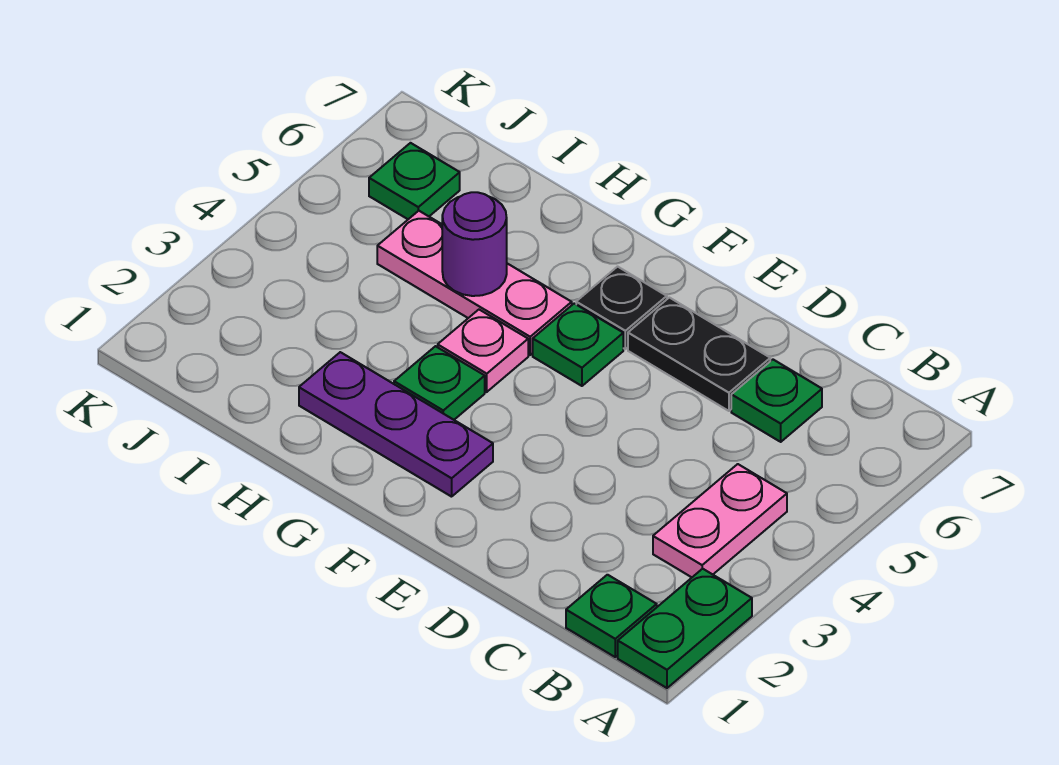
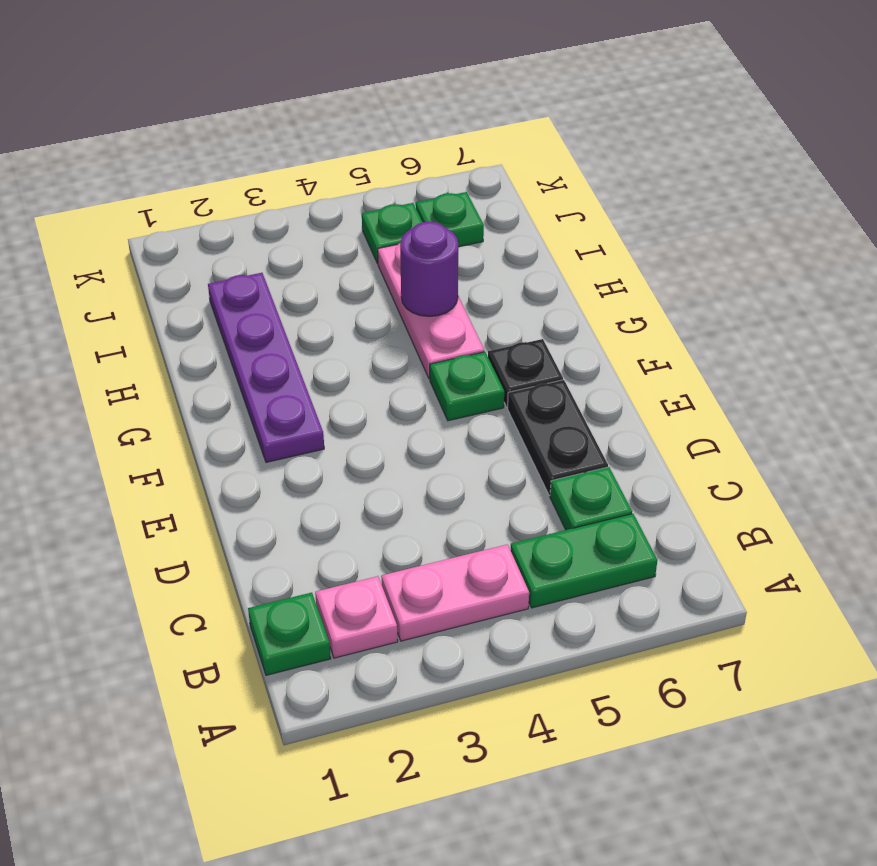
green plate A1:A2 level 1 -> green plate B5:B6 level 1
purple plate F2:H2 level 1 -> purple plate F2:I2 level 1
green plate G3 level 1 -> green plate J5 level 1
pink plate G4 level 1 -> pink plate B2 level 1

